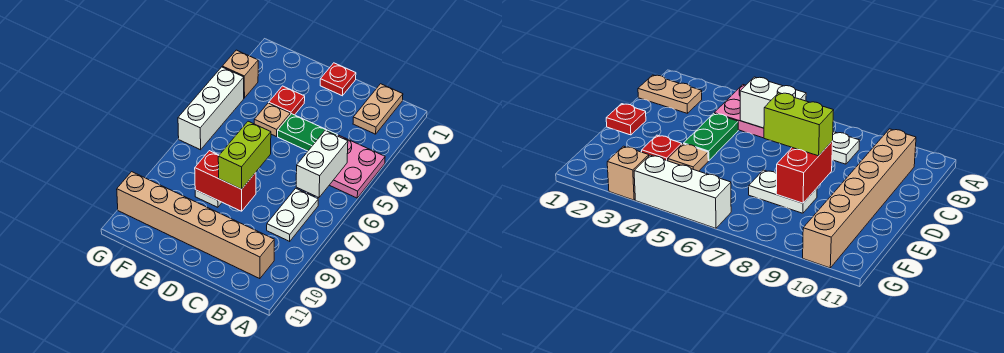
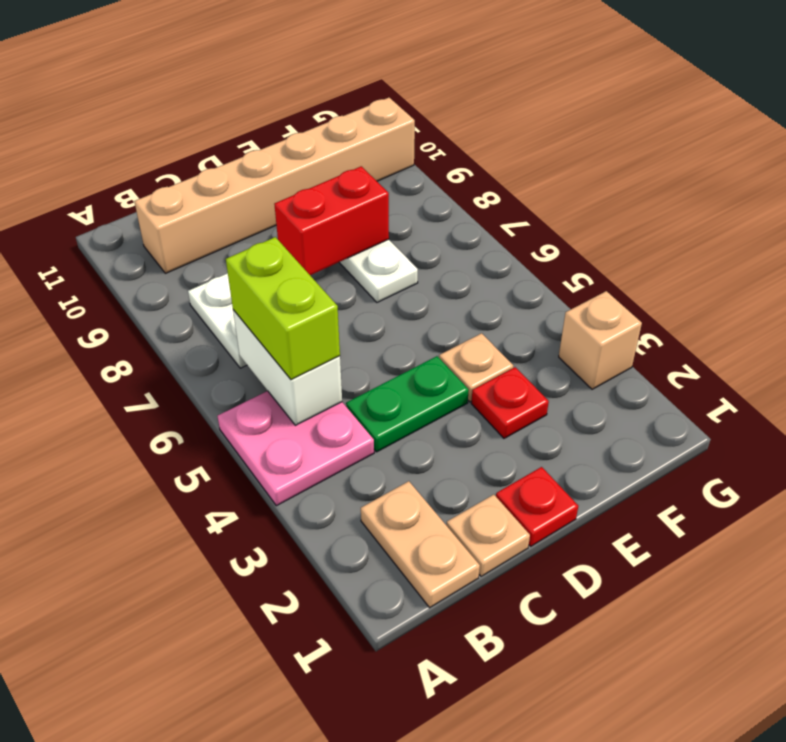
none -> tan plate C1 level 1
lime brick D7:D8 level 3 -> lime brick B5:B6 level 3
white brick G4:G6 level 1 -> none

